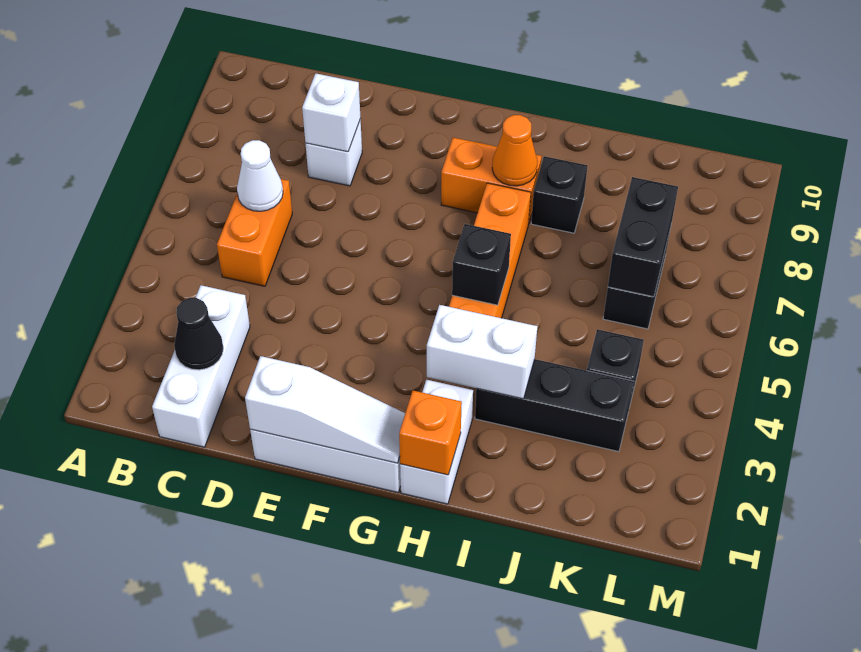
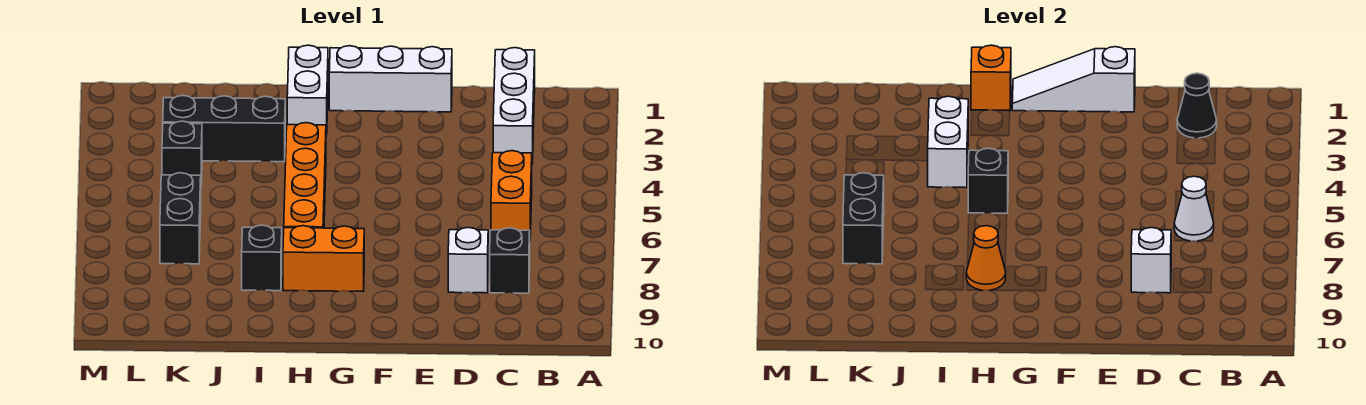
none -> black brick C8 level 1
white brick H3:I3 level 2 -> white brick I3:I4 level 2

